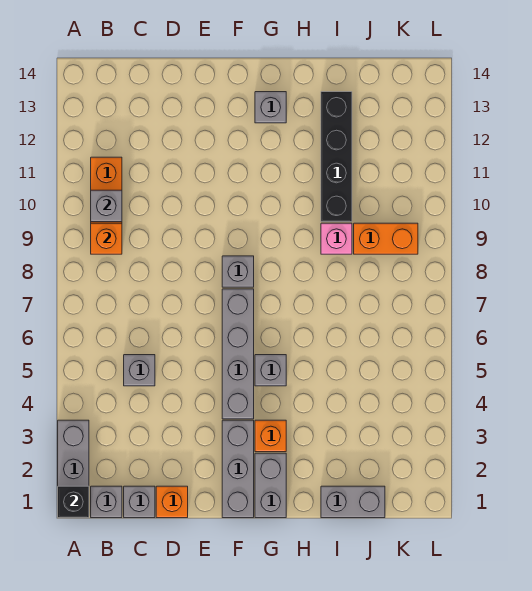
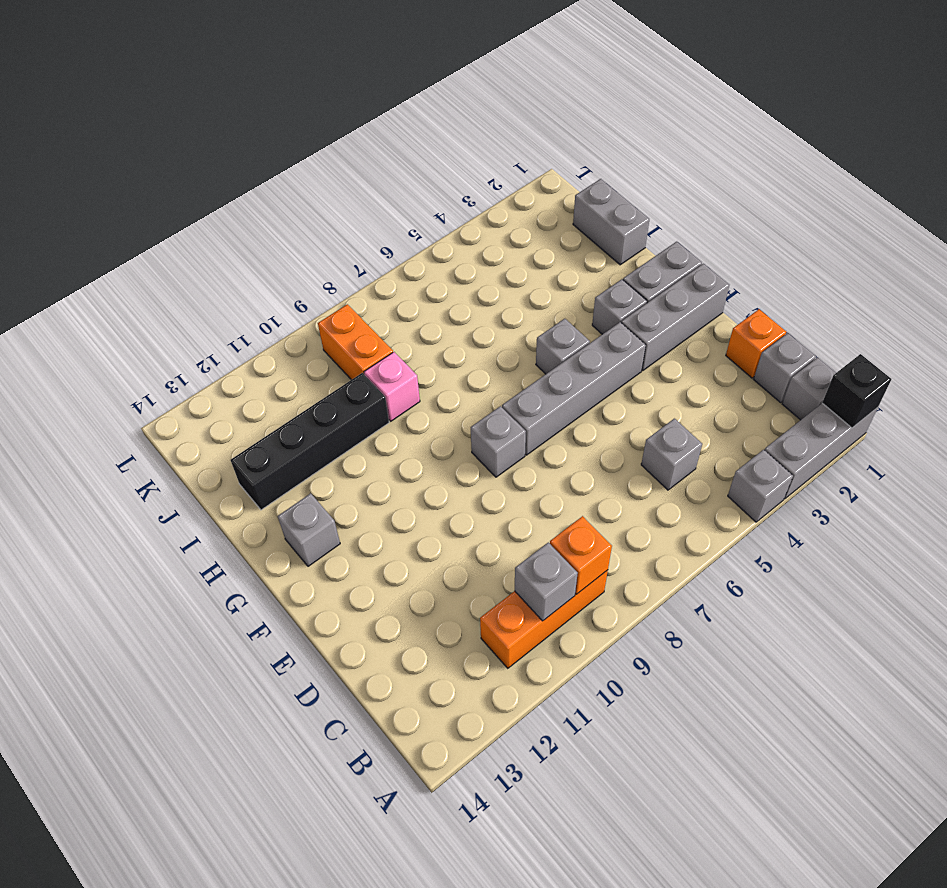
none -> grey brick A4 level 1
orange brick G3 level 1 -> grey brick G3 level 1

